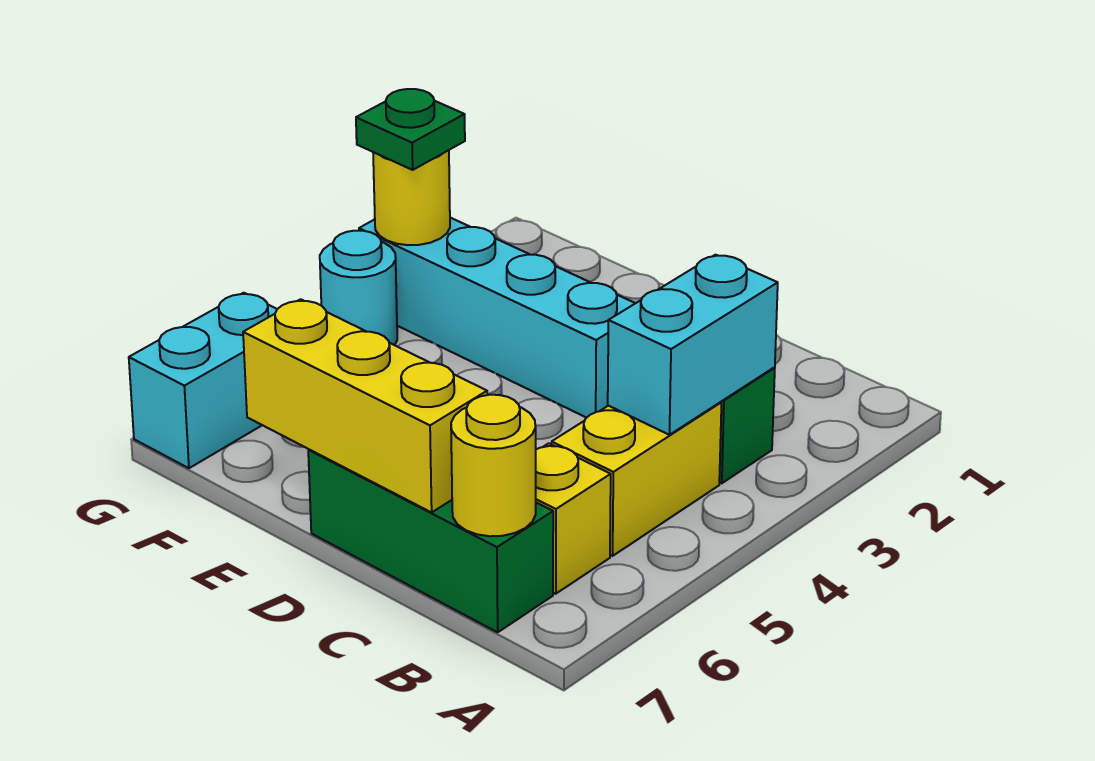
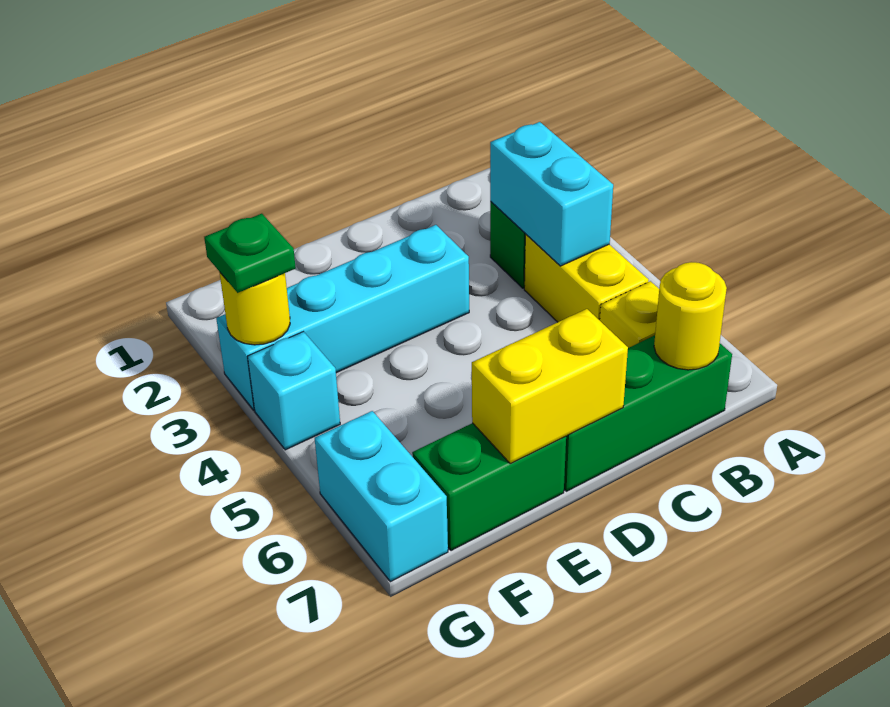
yellow brick C7:E7 level 2 -> yellow brick D7:E7 level 2
none -> green brick E7:F7 level 1
cyan round brick G4 level 1 -> cyan brick G4 level 1

